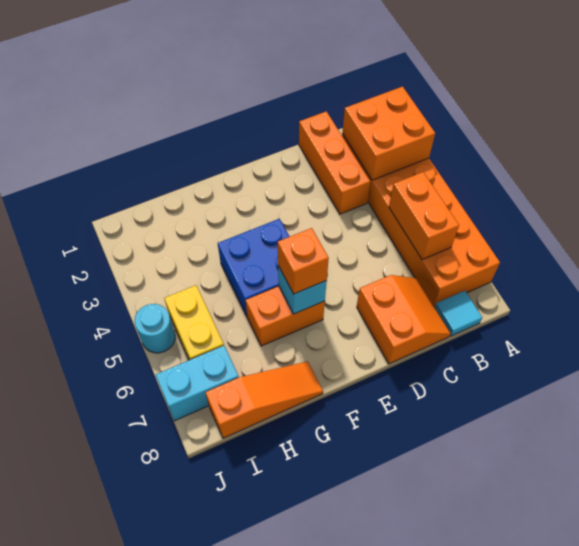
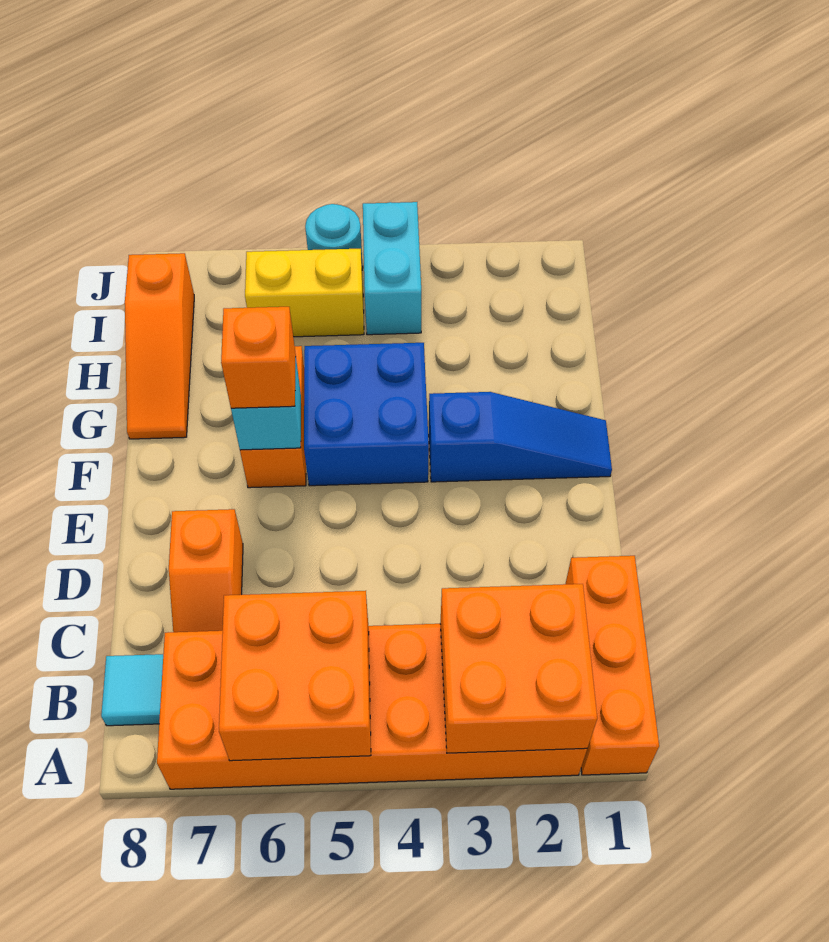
orange brick B5:B6 level 2 -> orange brick A5:B6 level 2
orange brick C1:C3 level 1 -> orange brick A1:C1 level 1
orange slope C7:D8 level 1 top D -> orange slope C7:D7 level 1 top D
none -> blue slope F1:F3 level 1 top 3
cyan brick I7:J7 level 1 -> cyan brick I4:J4 level 1

